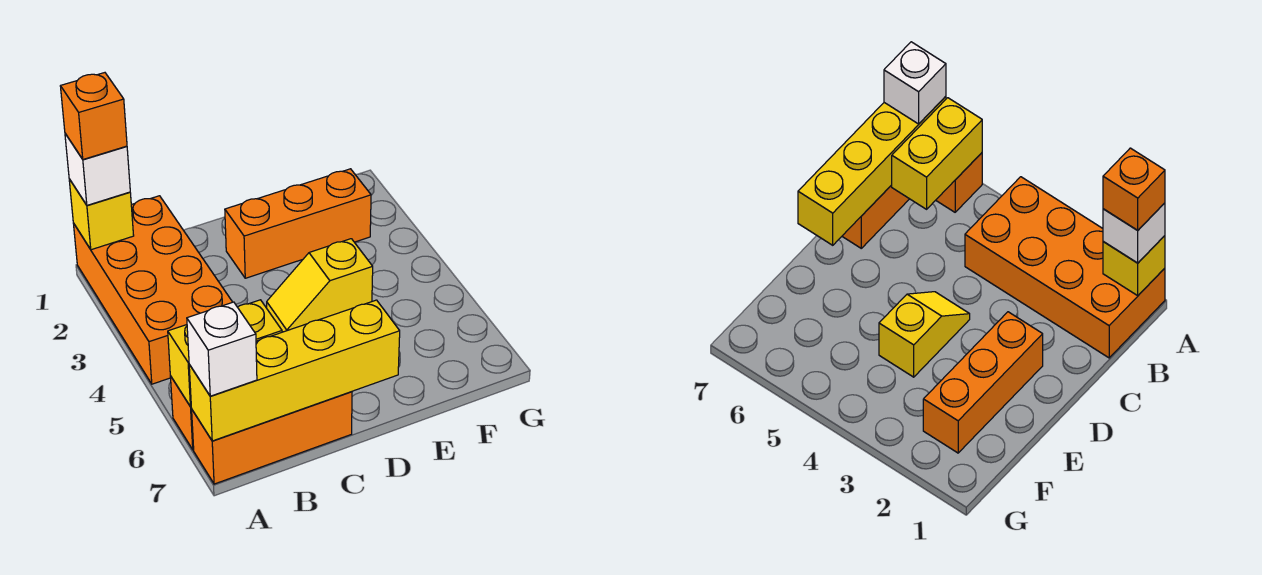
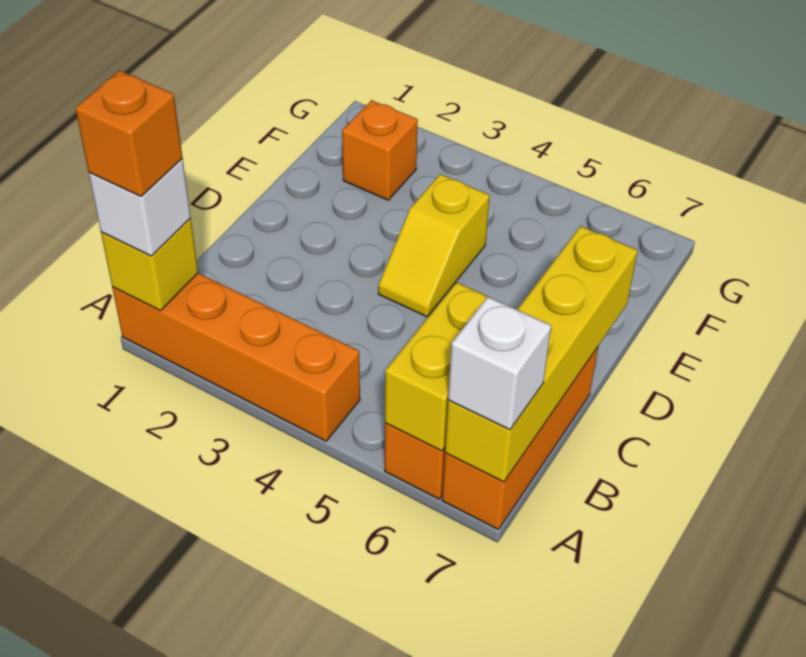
orange brick A1:B4 level 1 -> orange brick A1:A4 level 1
orange brick D2:F2 level 1 -> orange brick F2 level 1

